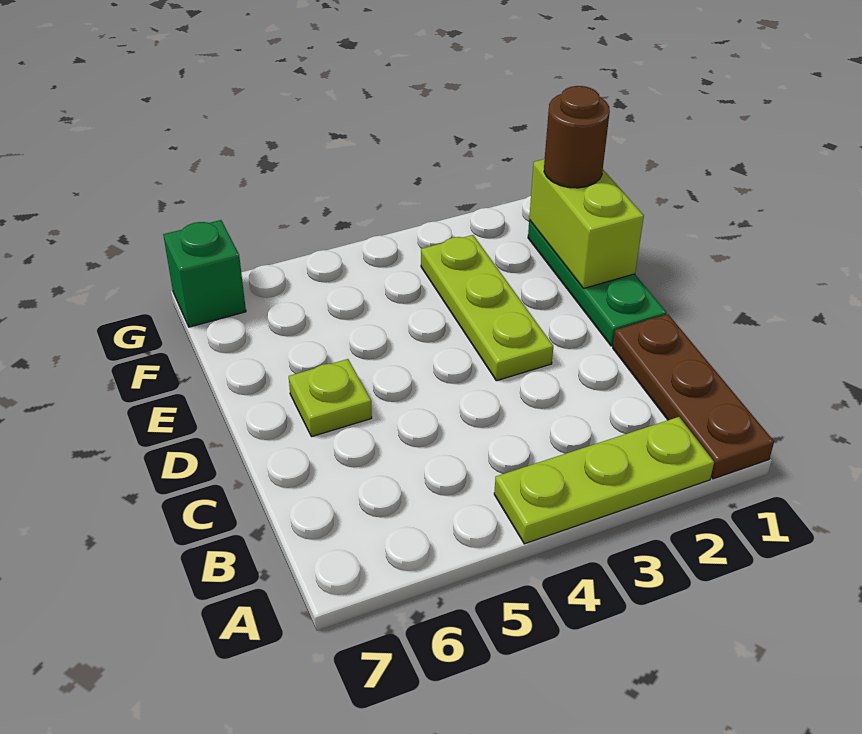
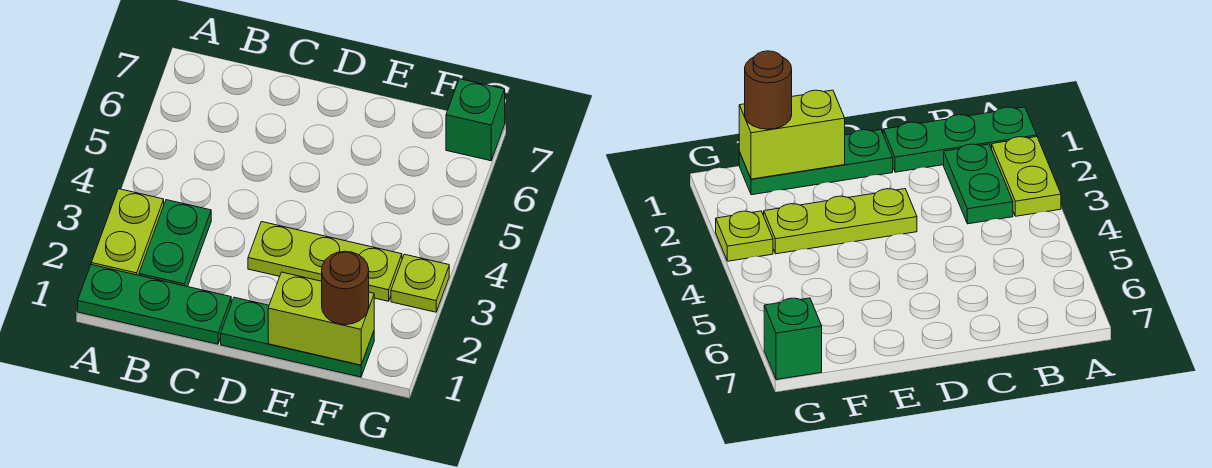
brown plate A1:C1 level 1 -> green plate A1:C1 level 1
lime plate A2:A4 level 1 -> lime plate A2:A3 level 1
none -> green plate B2:B3 level 1
lime plate D6 level 1 -> lime plate G3 level 1

